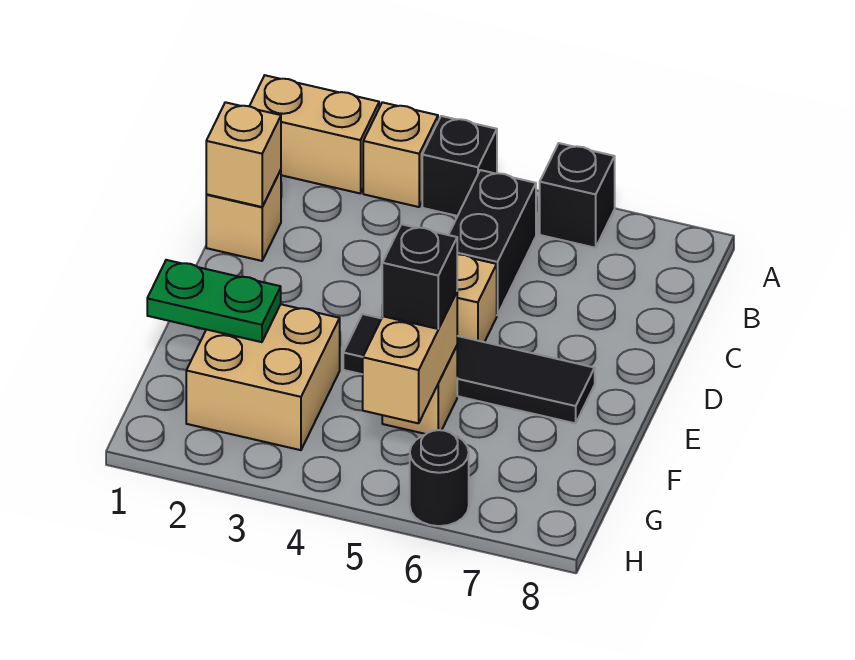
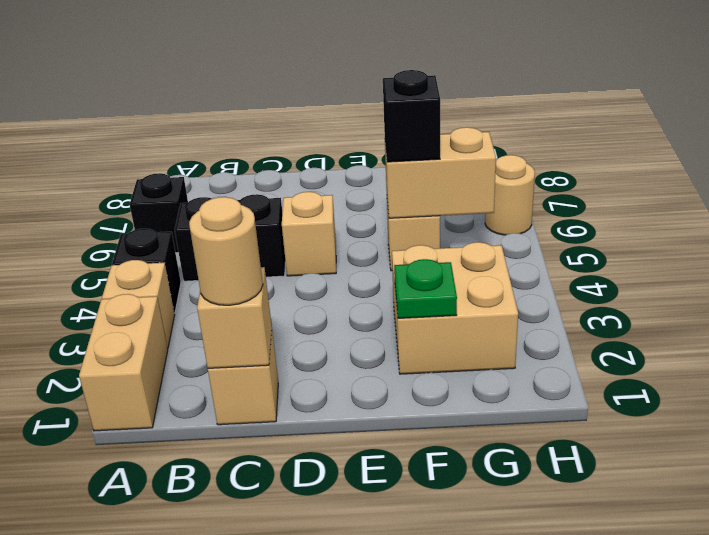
none -> tan round brick C1 level 3
black tile E4:E7 level 1 -> none
green plate F1:F2 level 2 -> green plate F2 level 2
black round brick H6 level 1 -> tan round brick H6 level 1

